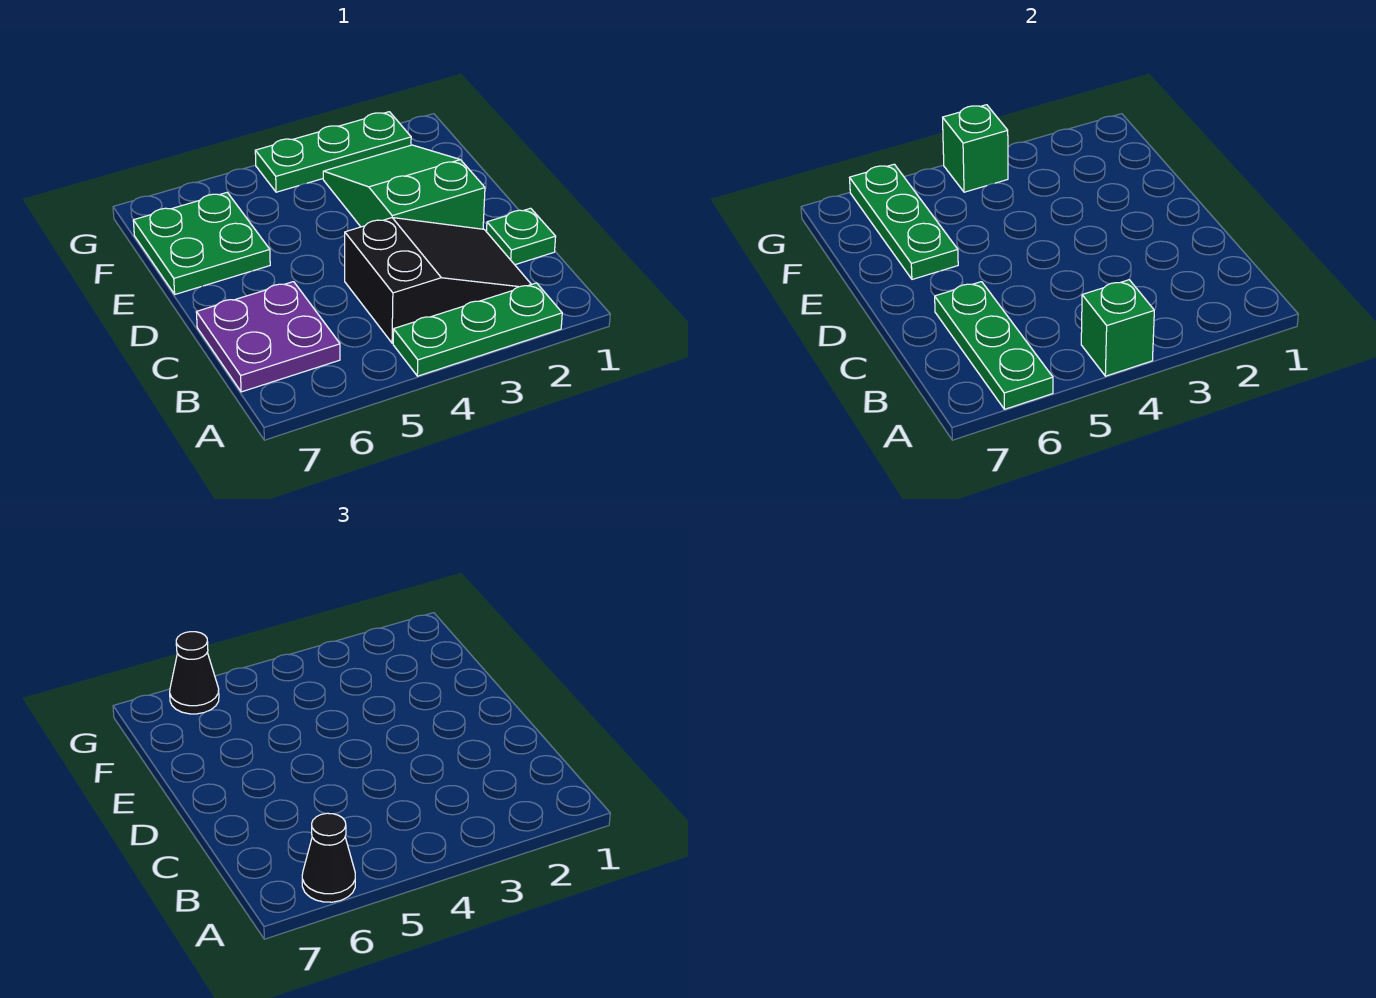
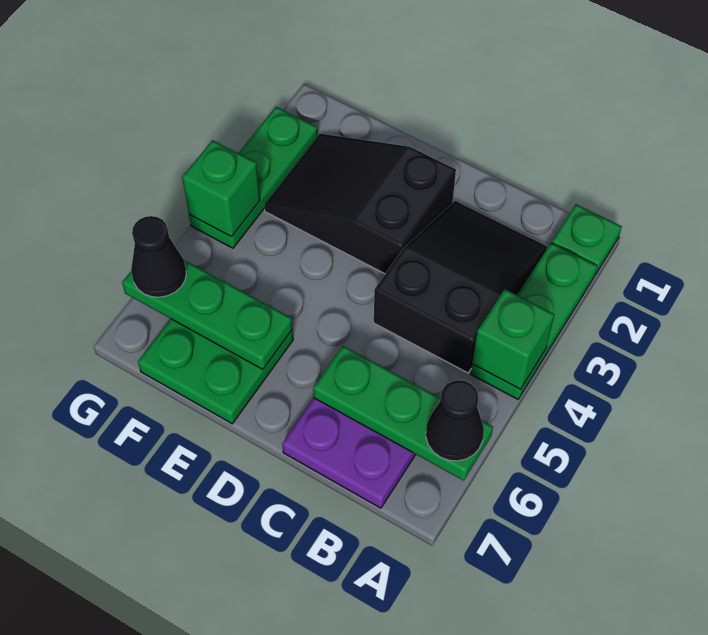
green plate C1 level 1 -> green plate A1 level 1
green slope D2:F3 level 1 top D -> black slope D2:F3 level 1 top D

